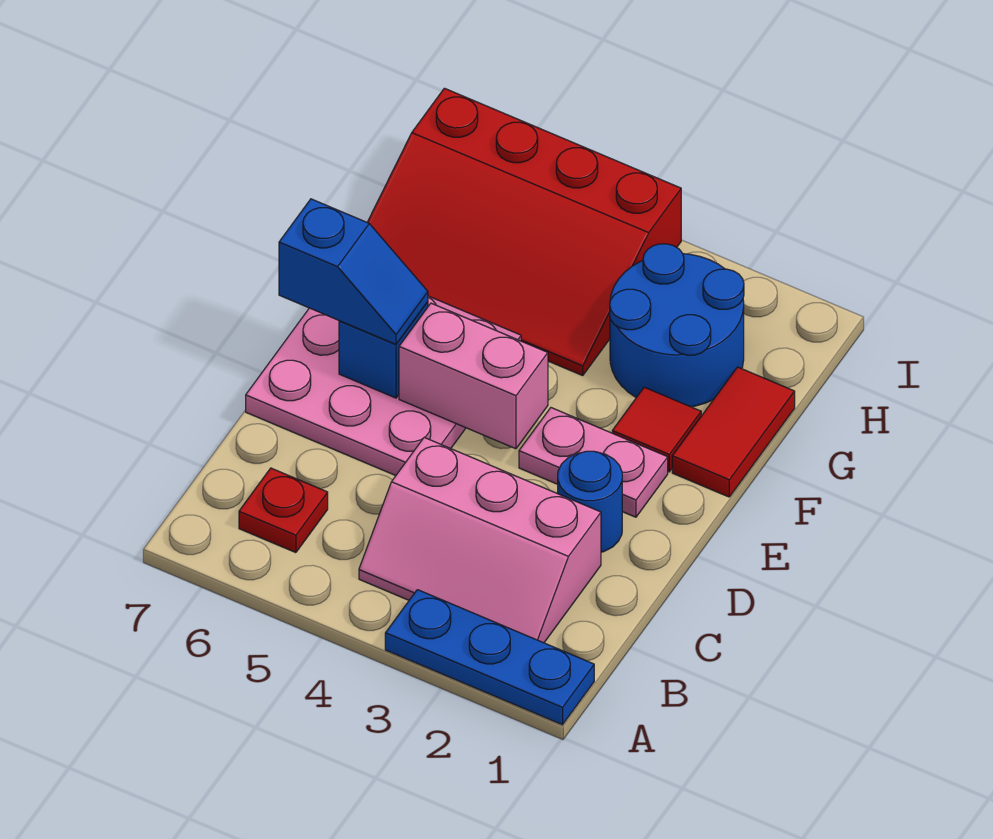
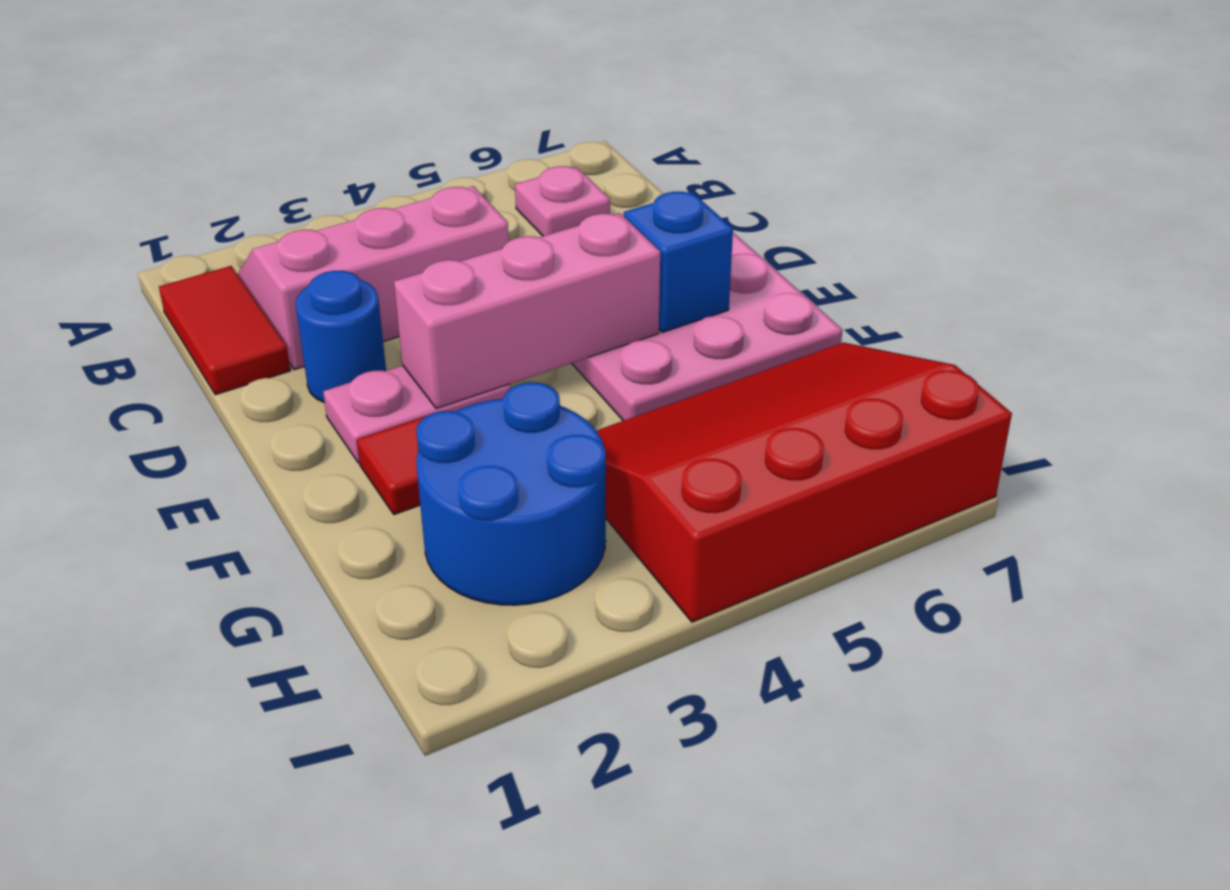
blue plate A1:A3 level 1 -> none
red plate B6 level 1 -> pink plate B6 level 1
pink brick E4:E5 level 2 -> pink brick E3:E5 level 2
blue slope E6:E7 level 3 top 7 -> none
red tile F1:G1 level 1 -> red tile B1:C1 level 1

